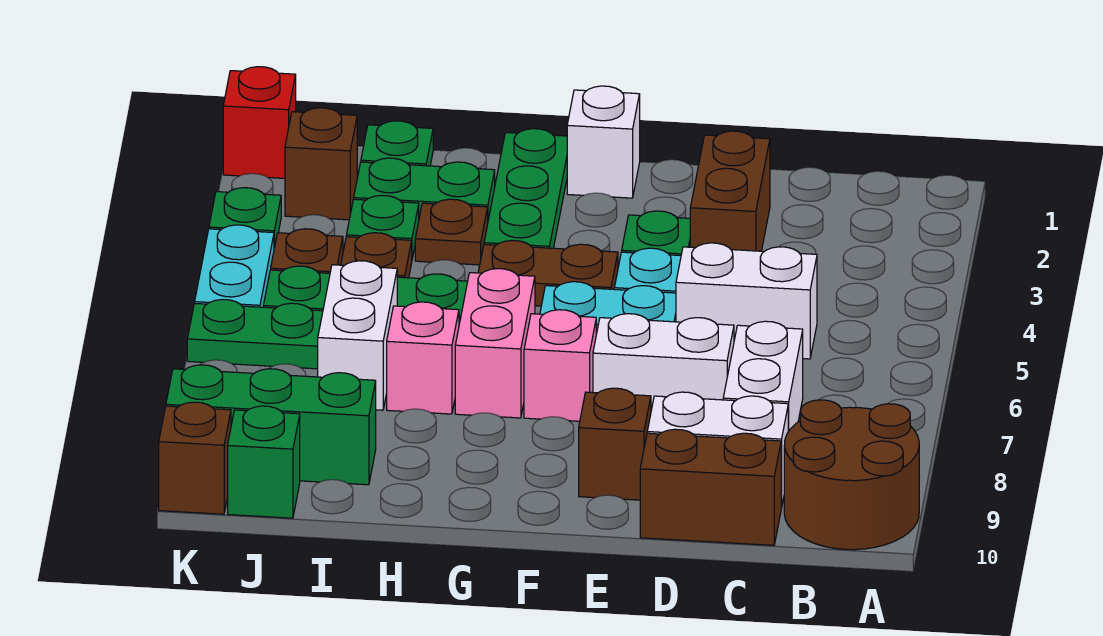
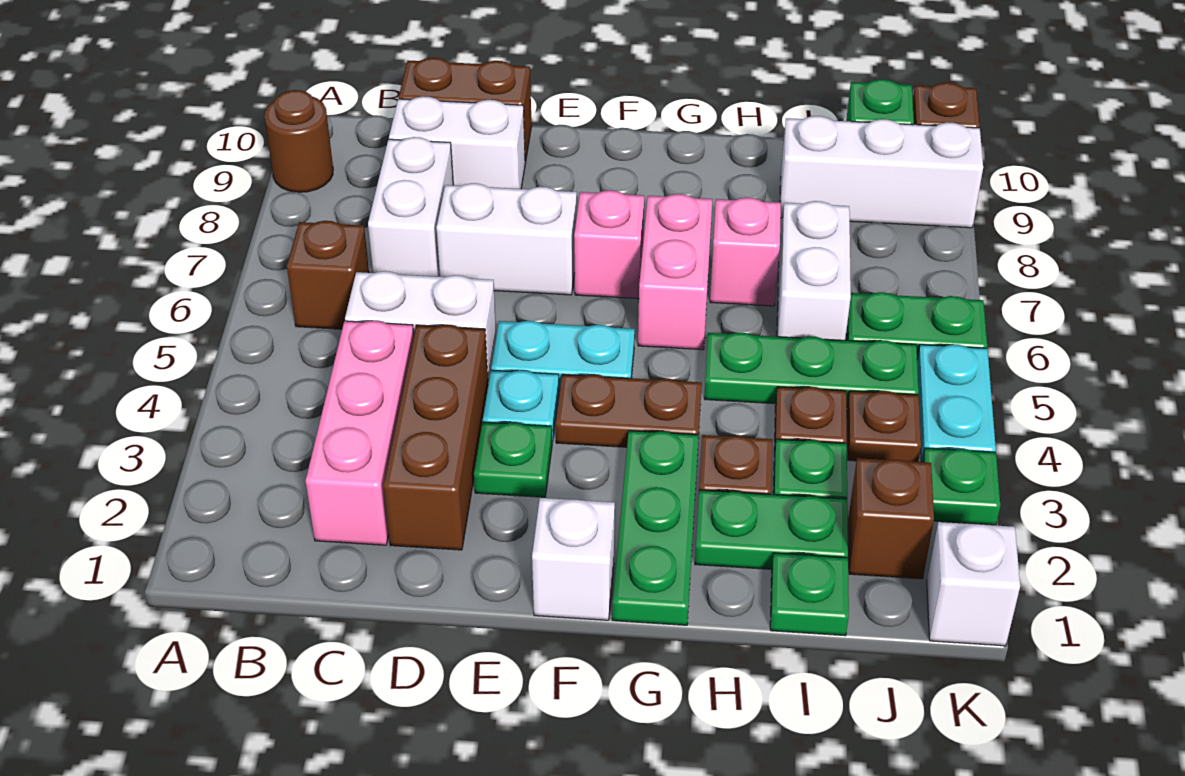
brown round brick A9:B10 level 1 -> brown round brick A9 level 1
none -> pink brick C2:C4 level 1
brown brick D2:D3 level 1 -> brown brick D2:D4 level 1
brown brick E9 level 1 -> brown brick B6 level 1
green brick I9:K9 level 1 -> white brick I9:K9 level 1
red brick K1 level 1 -> white brick K1 level 1

